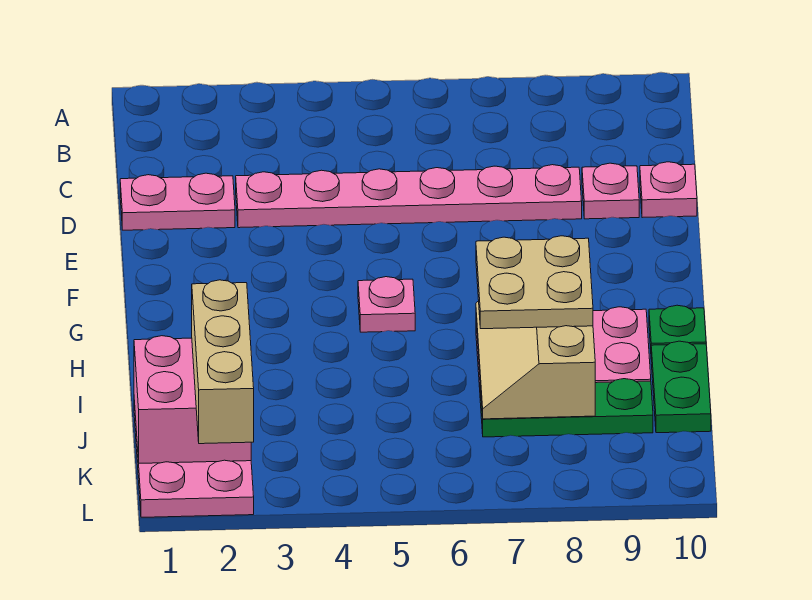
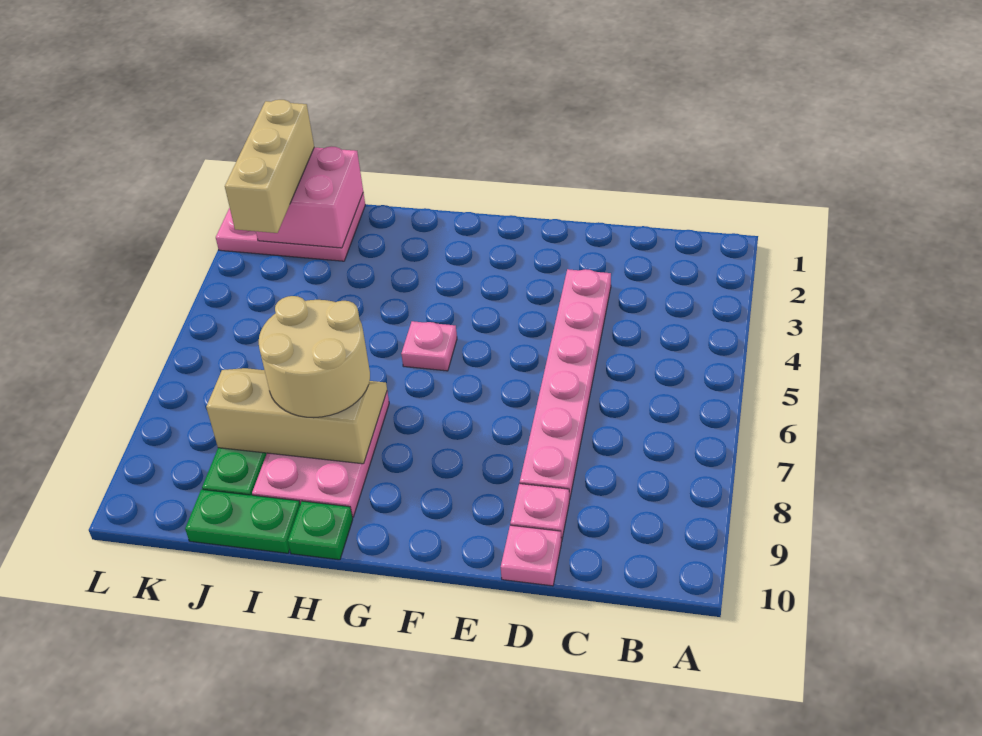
pink plate D1:D2 level 1 -> none
tan plate H7:I8 level 3 -> tan round brick H7:I8 level 3
tan brick J2:L2 level 3 -> tan brick K1:K3 level 3

